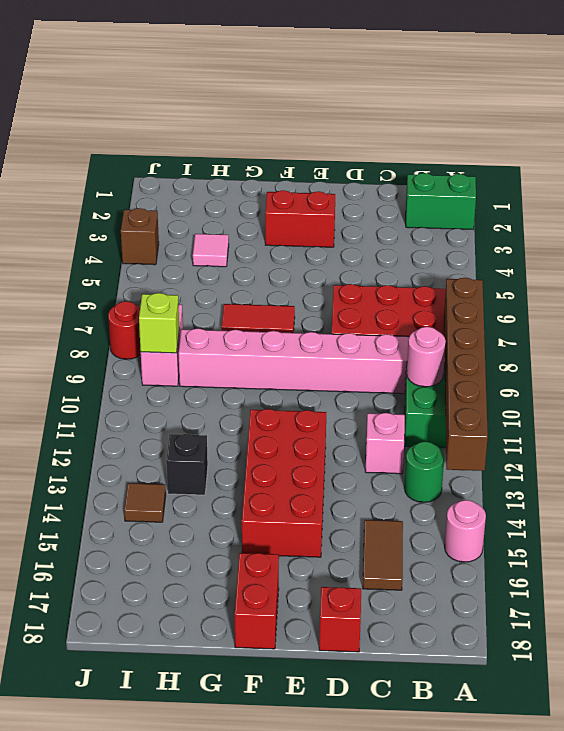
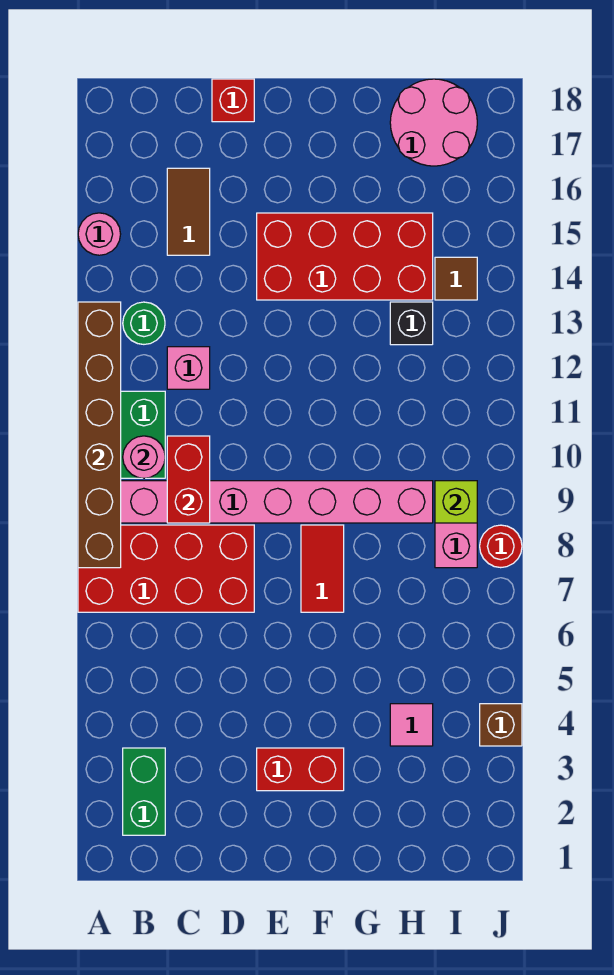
green brick A2:B2 level 1 -> green brick B2:B3 level 1
red brick E12:F15 level 1 -> red brick E14:H15 level 1
red tile F7:G7 level 1 -> red tile F7:F8 level 1
red brick F17:F18 level 1 -> red brick C9:C10 level 2
none -> pink round brick H17:I18 level 1

